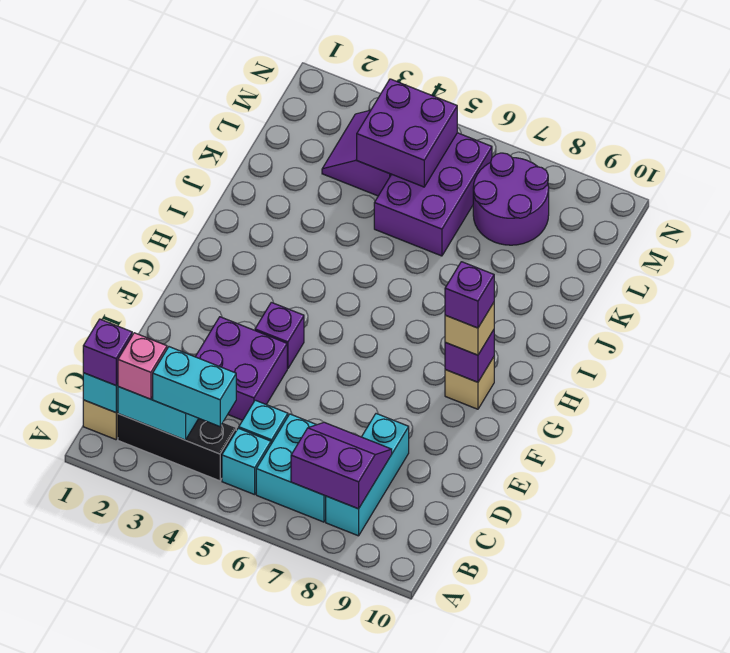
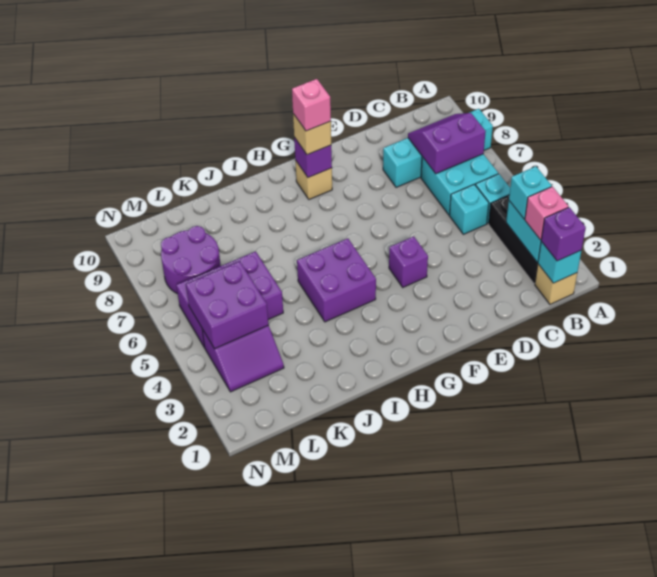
cyan brick B3:B4 level 3 -> cyan brick B3 level 3
purple slope B7:C8 level 2 top B -> purple slope B7:C8 level 2 top 7
cyan brick B8:D8 level 1 -> cyan brick A8:D8 level 1
purple brick D3:E4 level 1 -> purple brick H4:I5 level 1
purple brick G9 level 4 -> pink brick G9 level 4

